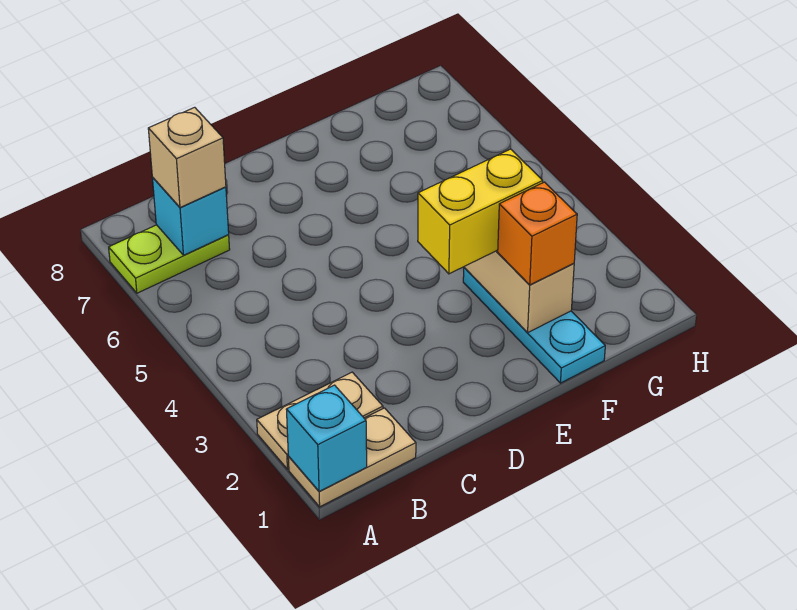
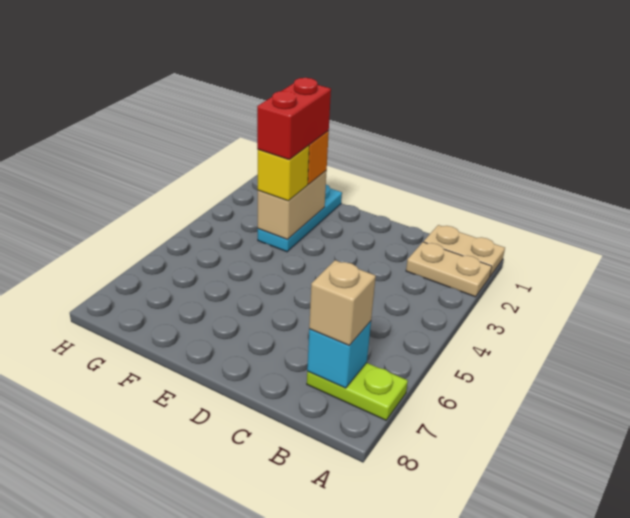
cyan brick A1 level 2 -> none
yellow brick E3:F3 level 3 -> yellow brick F3 level 3
none -> red brick F2:F3 level 4

